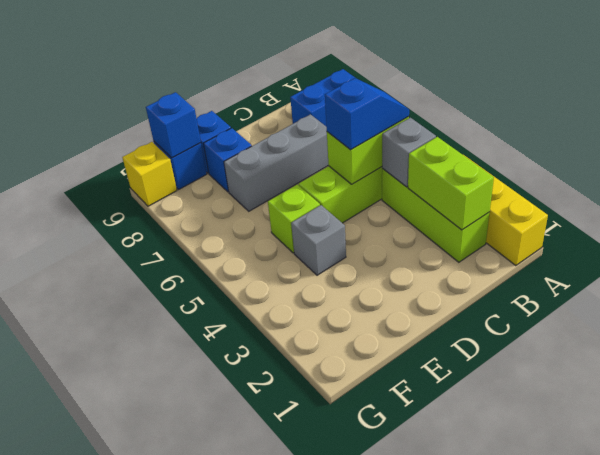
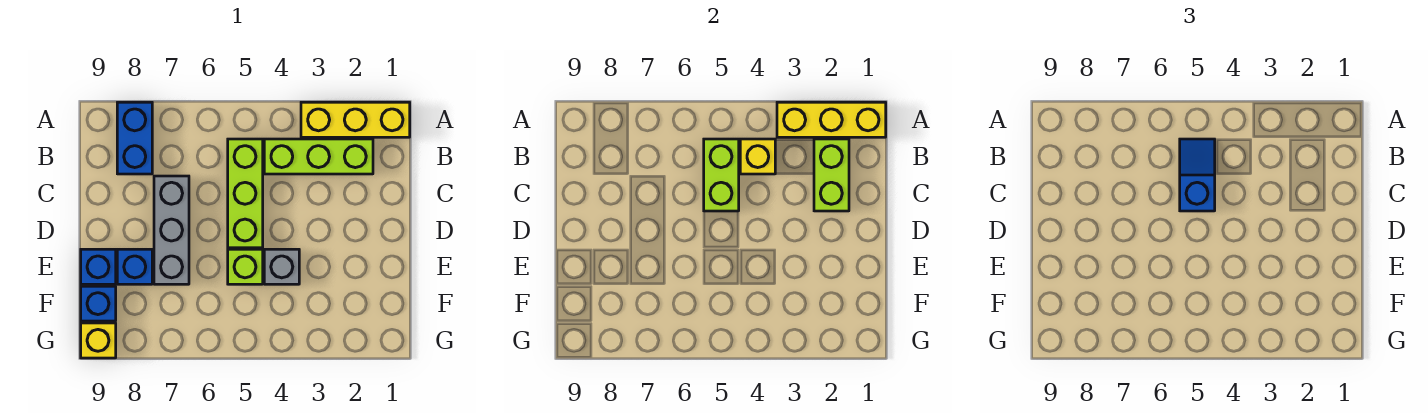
none -> yellow brick A1:A3 level 2
lime brick B2:B3 level 2 -> lime brick B2:C2 level 2
grey brick B4 level 2 -> yellow brick B4 level 2
blue brick F9 level 2 -> none

